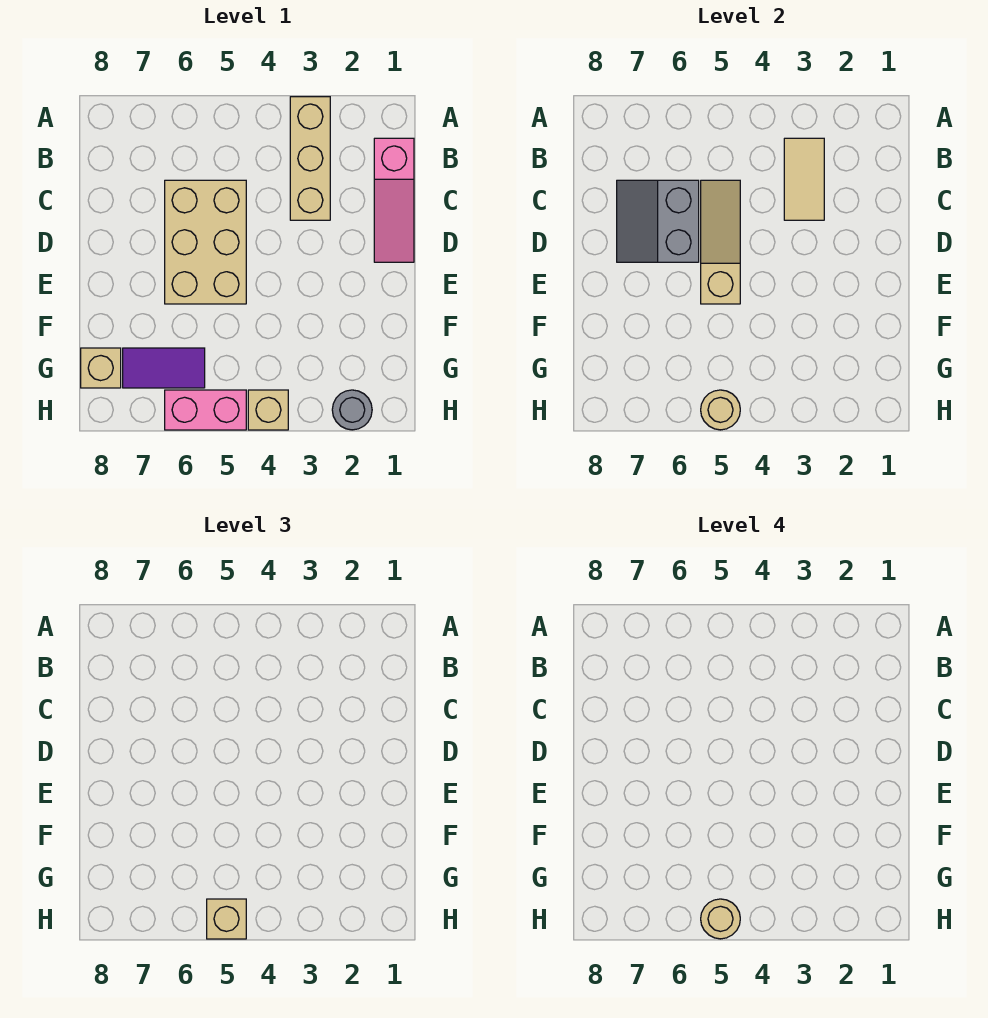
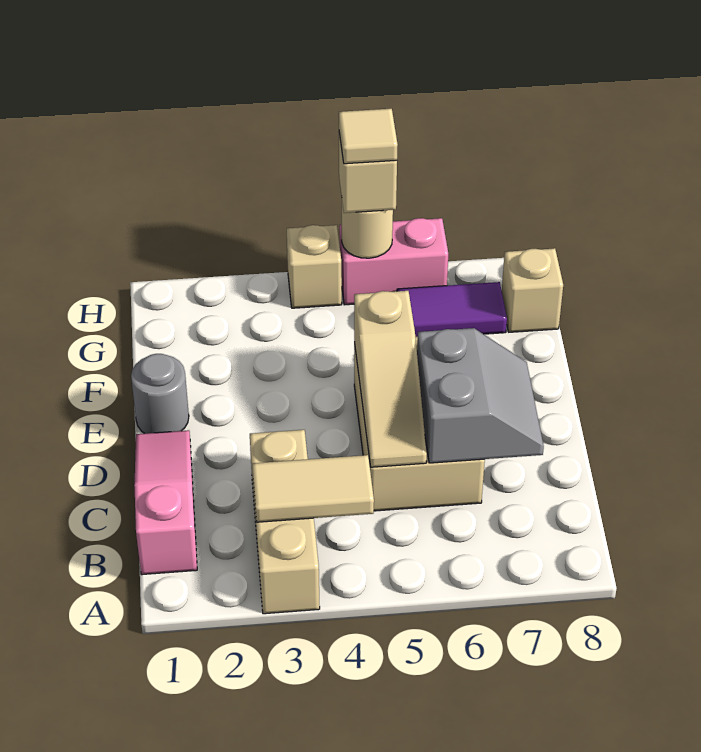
tan tile B3:C3 level 2 -> tan tile B3:B4 level 2
grey round brick H2 level 1 -> grey round brick E1 level 1
tan round brick H5 level 4 -> tan tile H5 level 4

